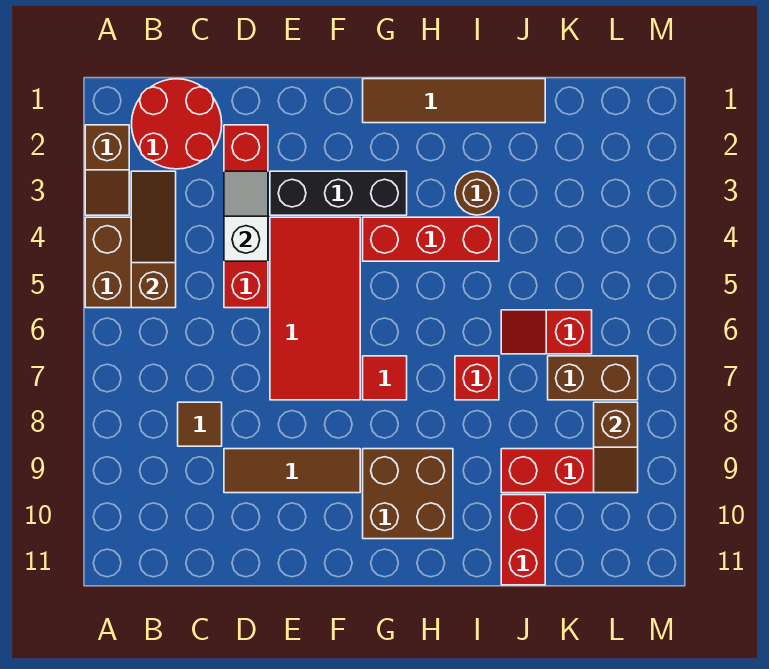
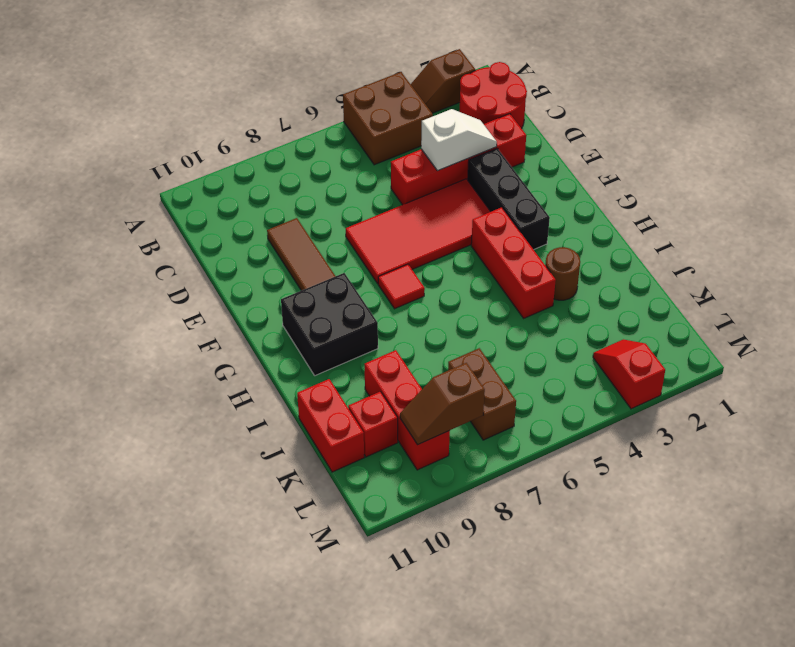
brown slope B3:B5 level 2 top 5 -> none
brown tile C8 level 1 -> none
brown tile G1:J1 level 1 -> none
brown brick G9:H10 level 1 -> black brick G9:H10 level 1
red brick I7 level 1 -> red brick K10 level 1
red slope J6:K6 level 1 top K -> red slope L3:M3 level 1 top M
red brick J10:J11 level 1 -> red brick J11:K11 level 1

